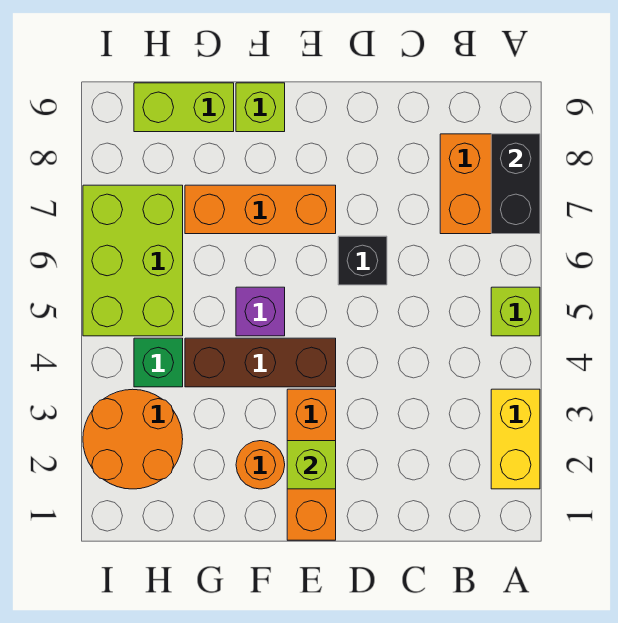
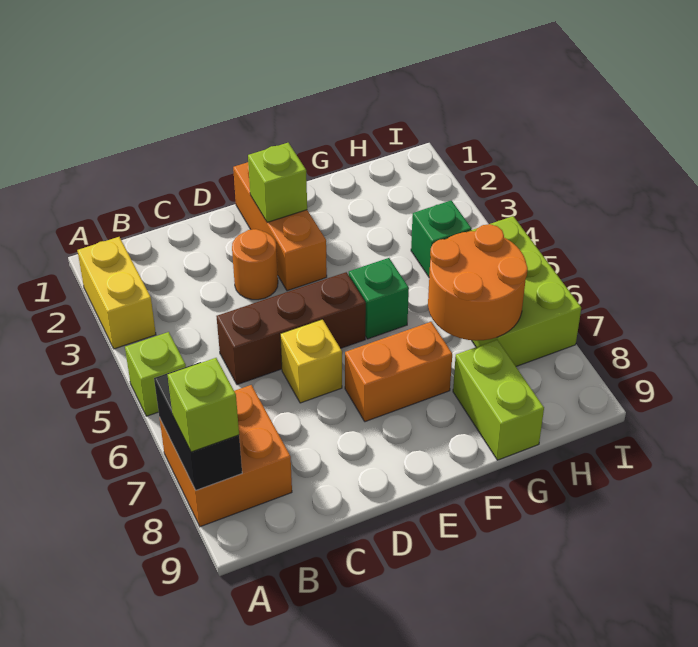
black brick D6 level 1 -> yellow brick D6 level 1
brown brick E4:G4 level 1 -> brown brick C5:E5 level 1
orange brick E7:G7 level 1 -> orange brick E7:F7 level 1
orange round brick F2 level 1 -> orange round brick D3 level 1
purple brick F5 level 1 -> green brick F5 level 1
lime brick F9 level 1 -> lime brick A8 level 3
lime brick G9:H9 level 1 -> lime brick G8:G9 level 1
orange round brick H2:I3 level 1 -> orange round brick G6:H7 level 2

